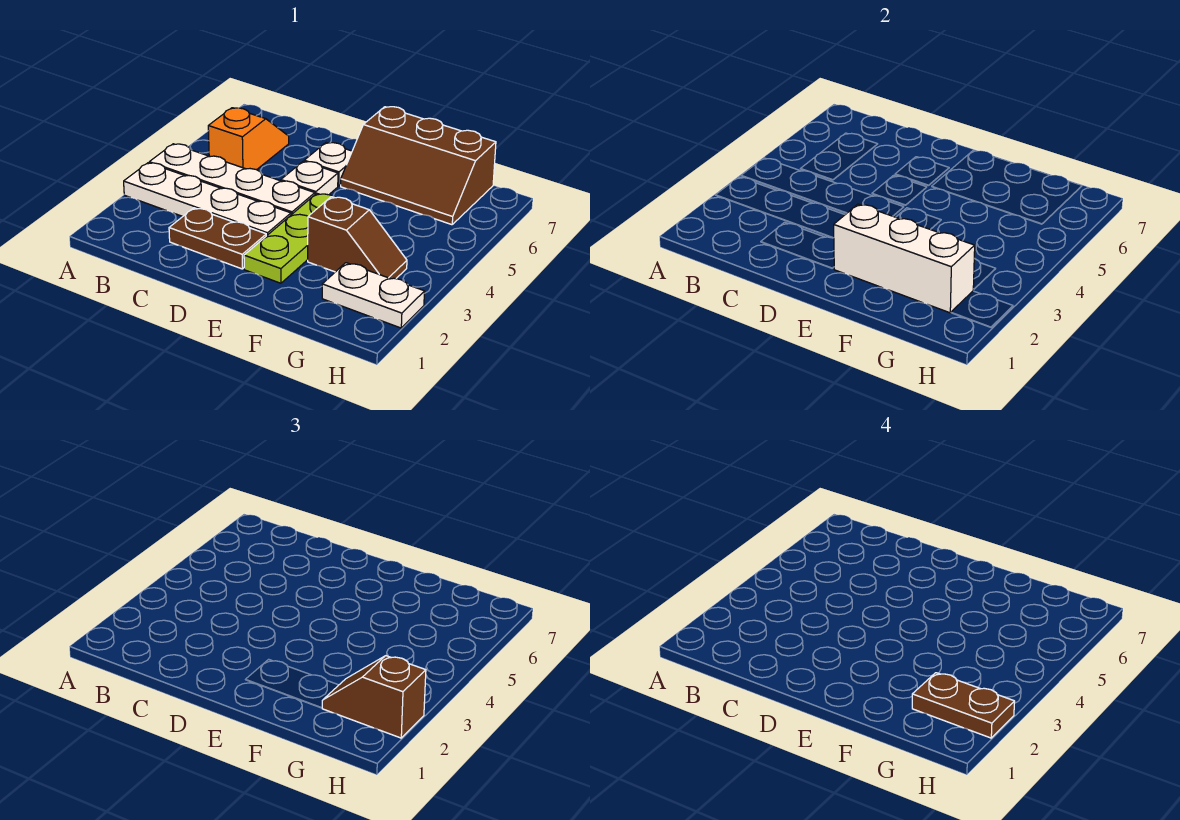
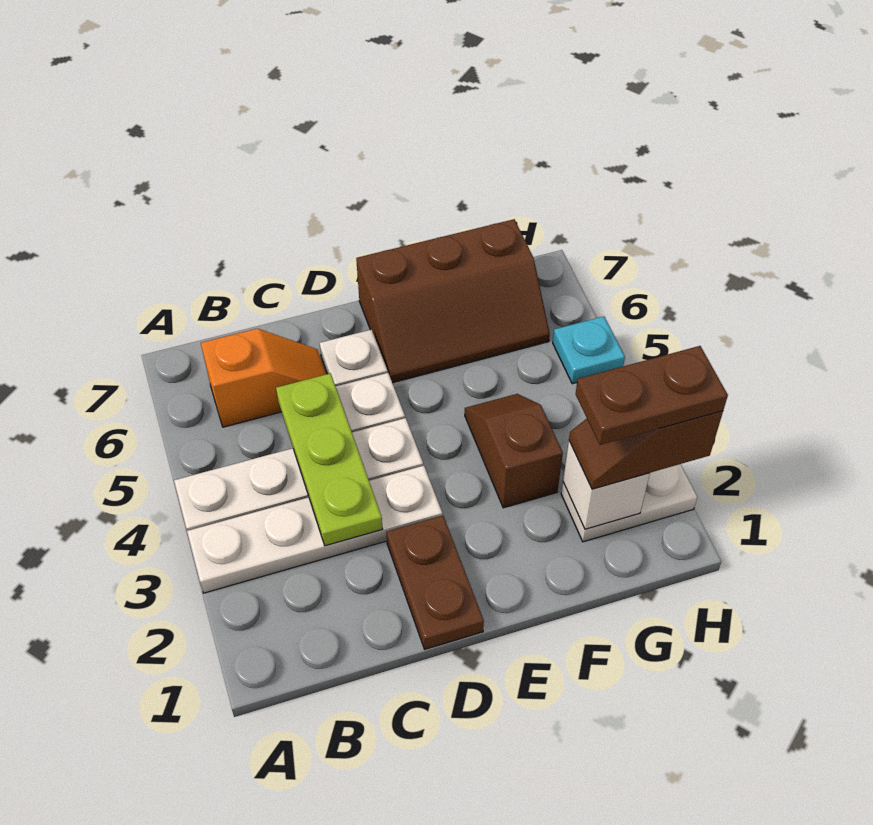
orange slope B5:B6 level 1 top 5 -> orange slope B6:C6 level 1 top B
brown plate C2:D2 level 1 -> brown plate D1:D2 level 1
lime plate E2:E4 level 1 -> lime plate C3:C5 level 2
white brick E2:G2 level 2 -> white brick G2 level 2
brown slope F3:G3 level 1 top F -> brown slope F3:F4 level 1 top 3
none -> cyan plate H5 level 1

